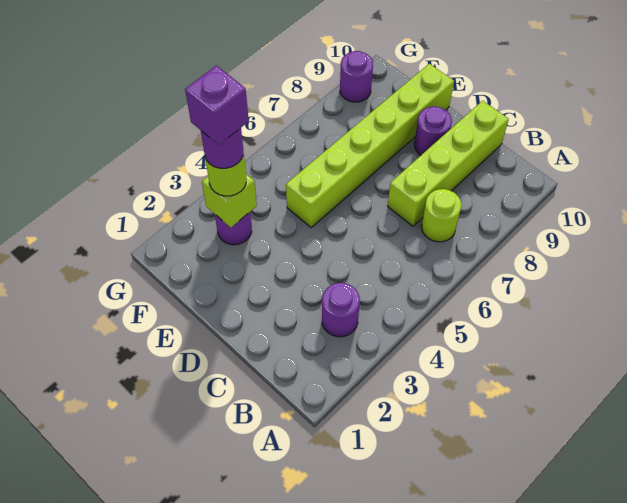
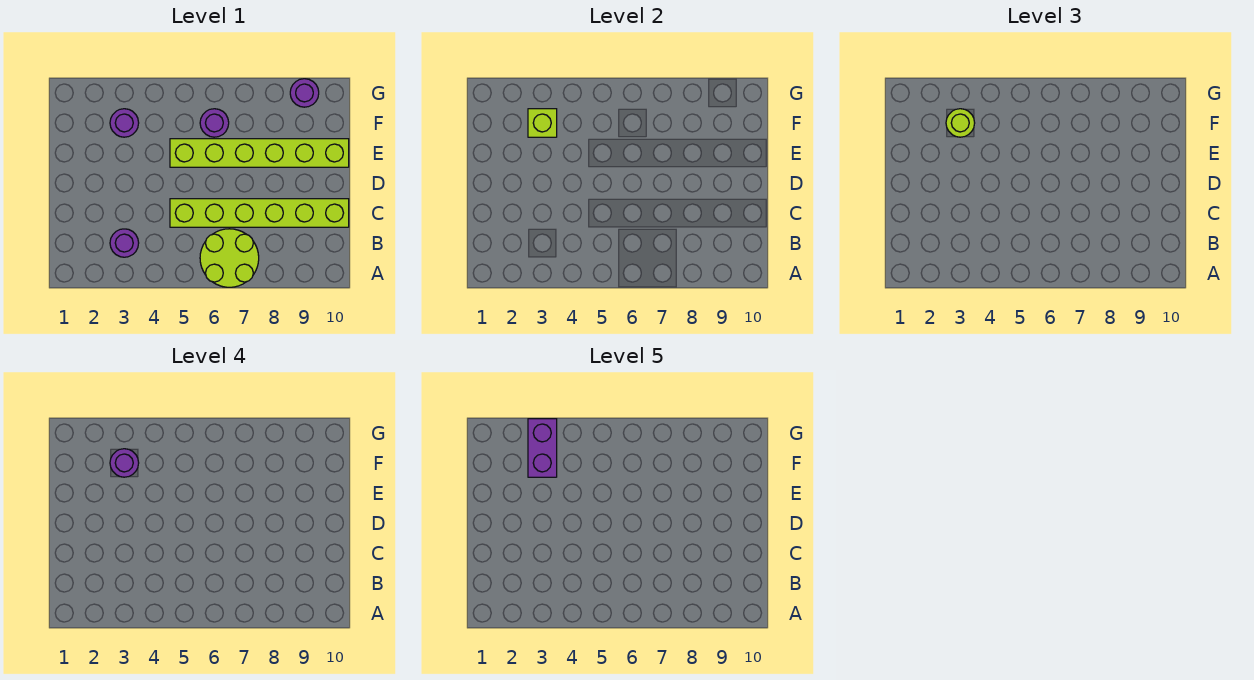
lime round brick B7 level 1 -> lime round brick A6:B7 level 1
lime brick C7:C10 level 1 -> lime brick C5:C10 level 1
purple round brick D9 level 1 -> purple round brick F6 level 1
purple brick F3 level 5 -> purple brick F3:G3 level 5

